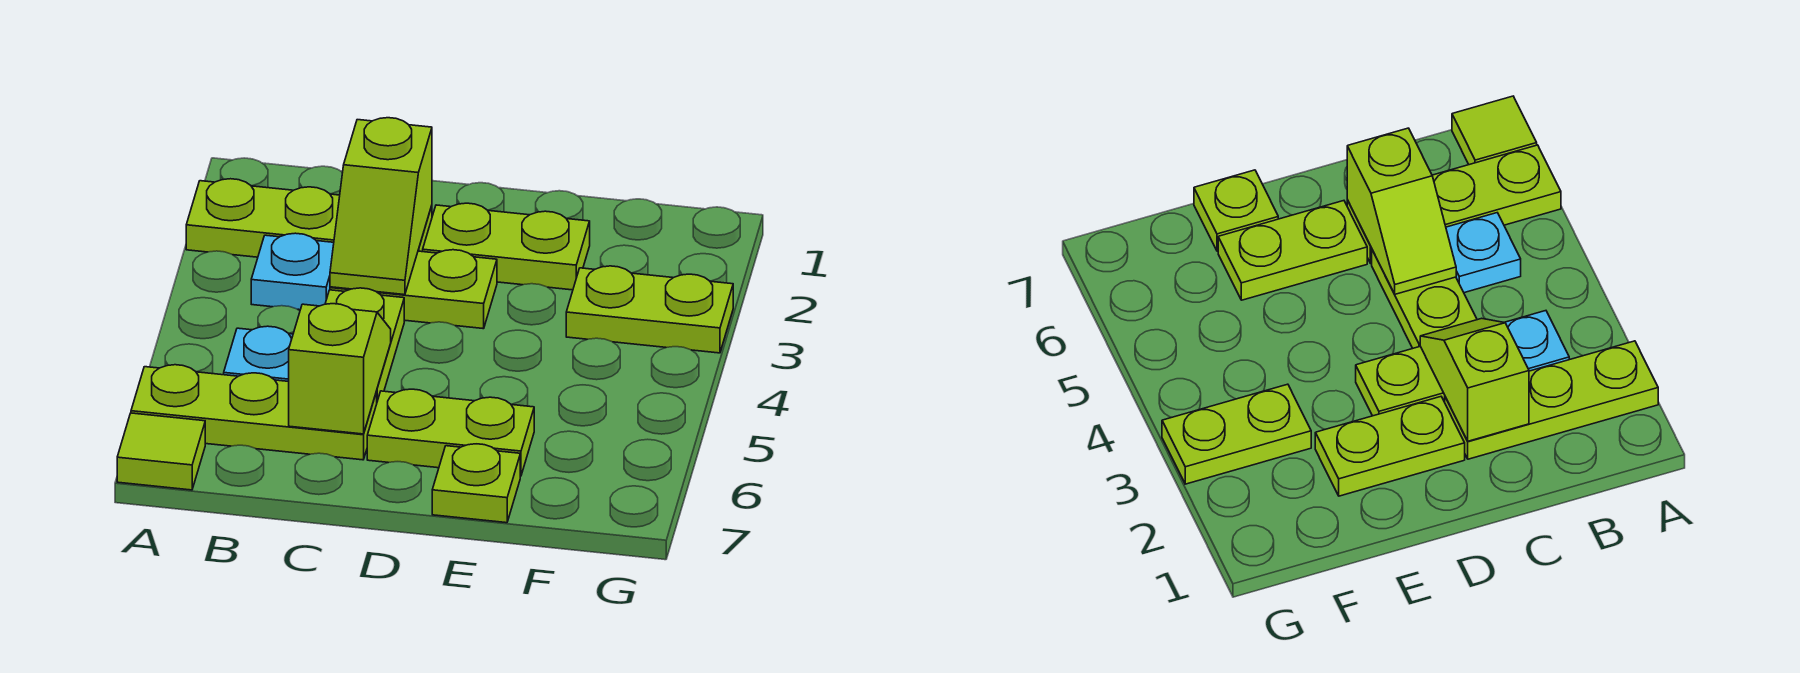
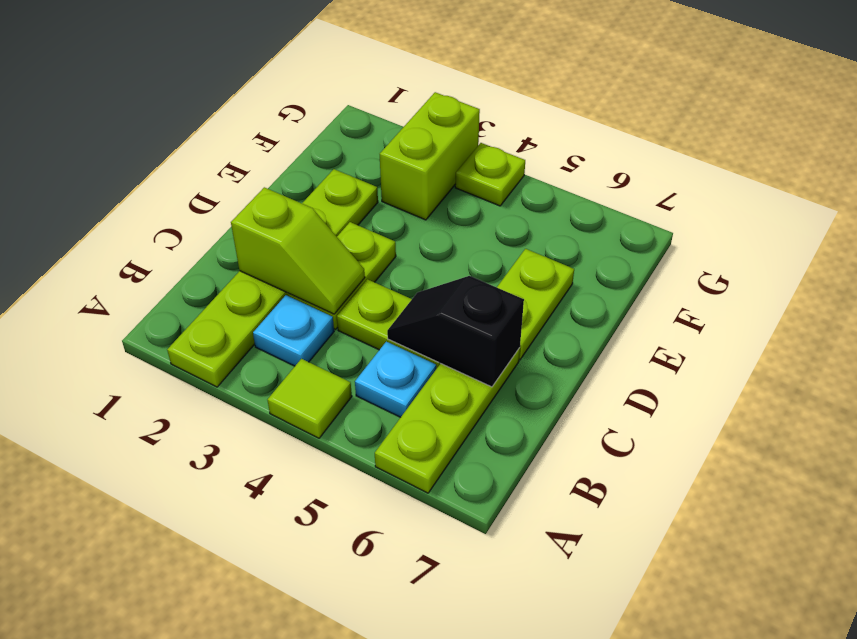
lime tile A7 level 1 -> lime tile A4 level 1
lime slope C5:C6 level 2 top 6 -> black slope C5:C6 level 2 top 6
lime plate E7 level 1 -> lime plate G4 level 1
lime plate F3:G3 level 1 -> lime brick F3:G3 level 1

